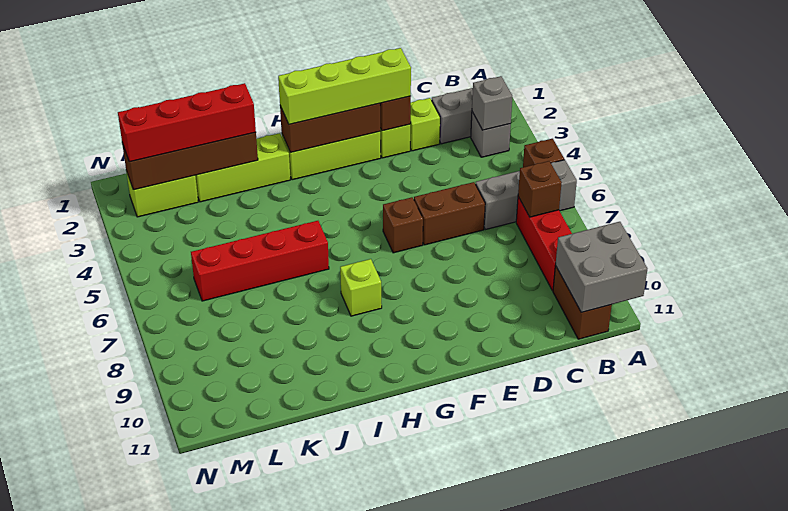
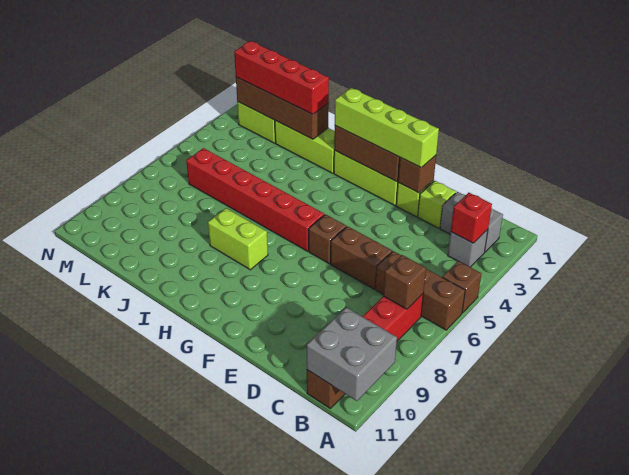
grey brick A6:C6 level 1 -> brown brick A6:C6 level 1
grey brick B3 level 2 -> red brick B3 level 2
lime brick H8 level 1 -> lime brick H8:I8 level 1
red brick I6:L6 level 1 -> red brick G6:L6 level 1

